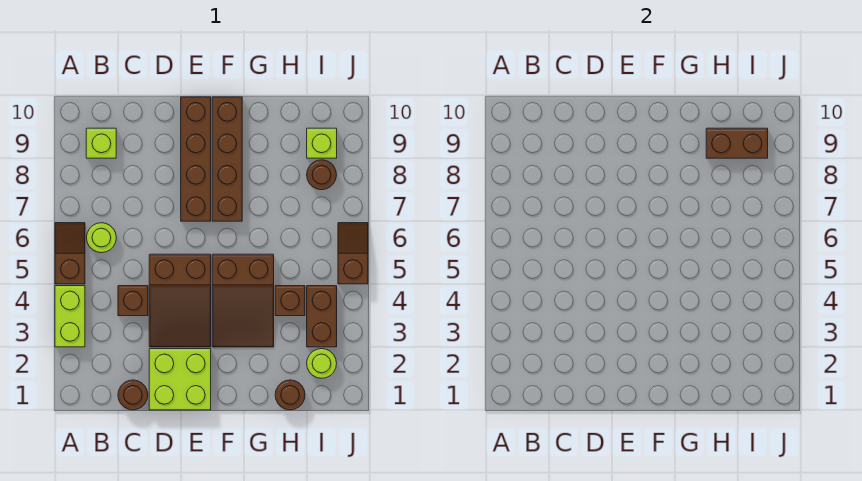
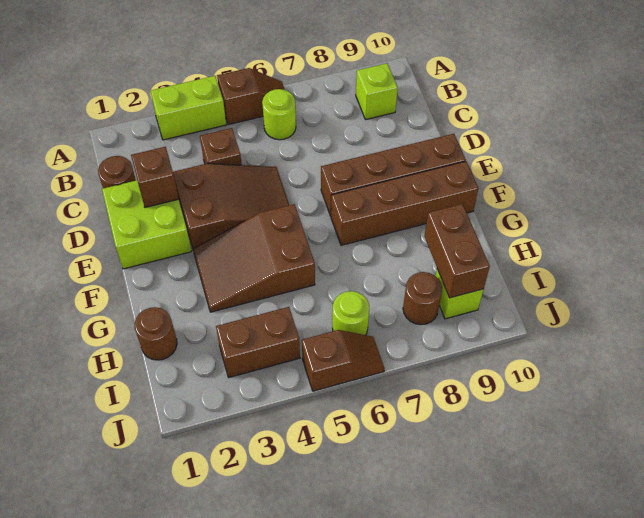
brown slope D3:E5 level 1 top 5 -> brown slope D3:E5 level 1 top 3
brown brick H4 level 1 -> brown brick D2 level 2
lime round brick I2 level 1 -> lime round brick I6 level 1

